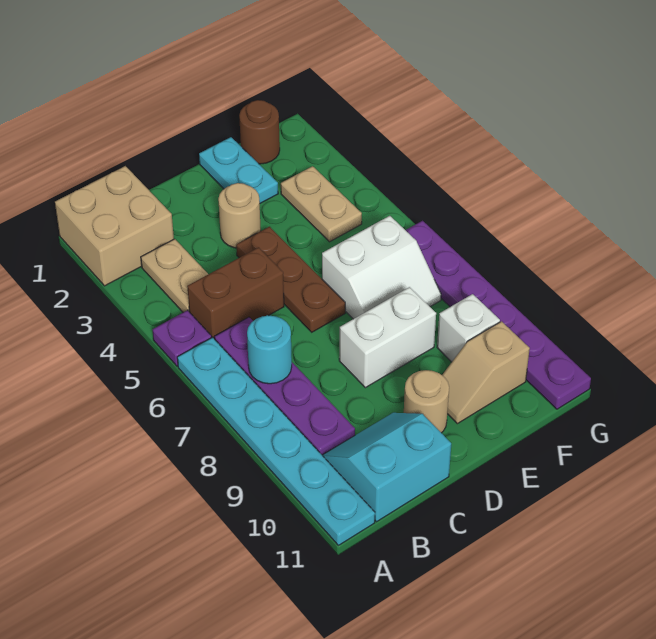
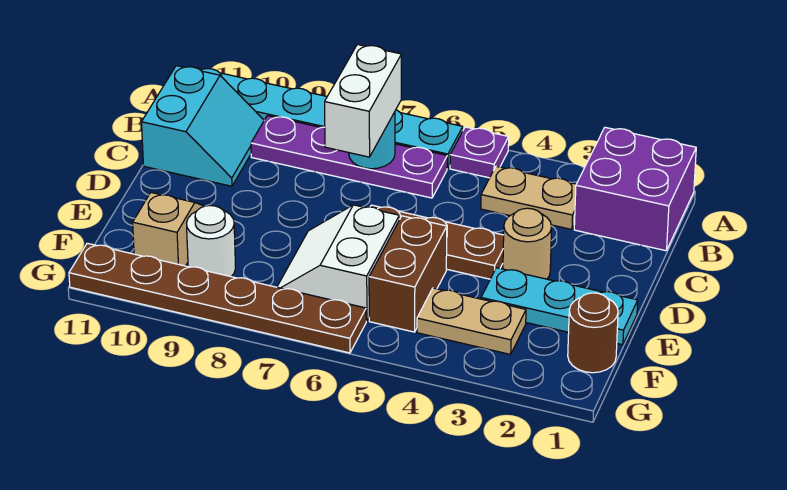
tan brick A1:B2 level 1 -> purple brick A1:B2 level 1
brown brick B5:C5 level 1 -> brown brick E5:F5 level 1
white brick D8:E8 level 1 -> white brick B7:C7 level 3
tan round brick D10 level 1 -> none
cyan plate E1:E2 level 1 -> cyan plate E1:E3 level 1
white brick F9 level 1 -> white round brick F9 level 1
purple plate G6:G11 level 1 -> brown plate G6:G11 level 1

